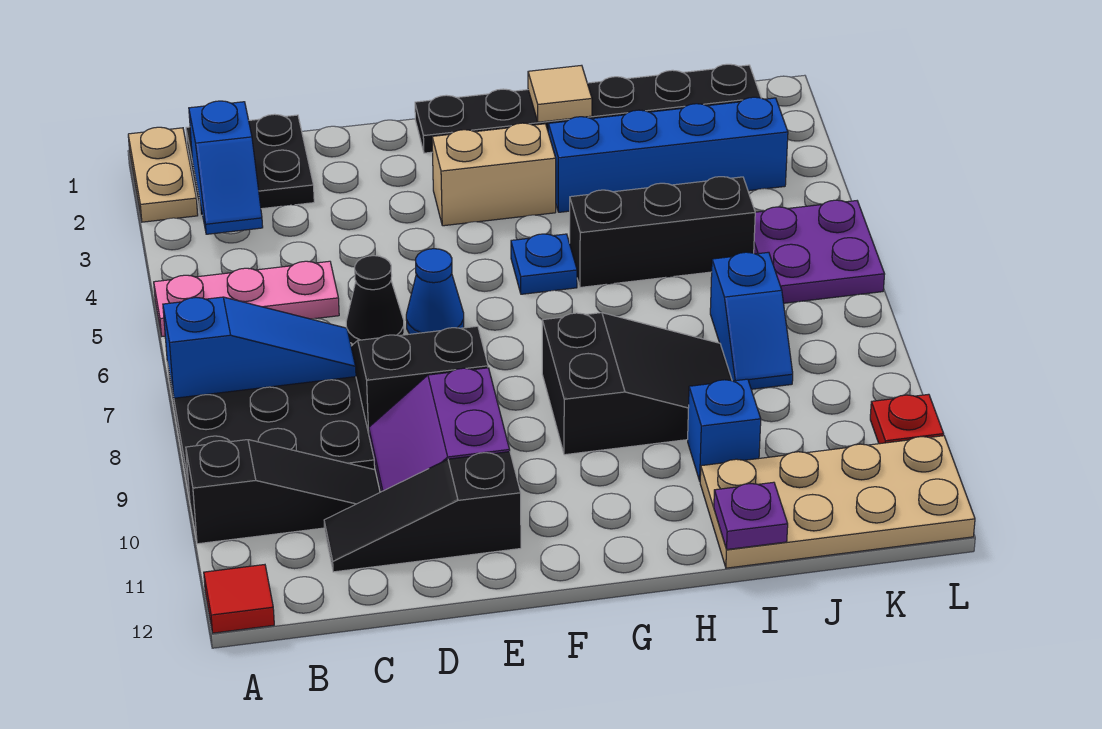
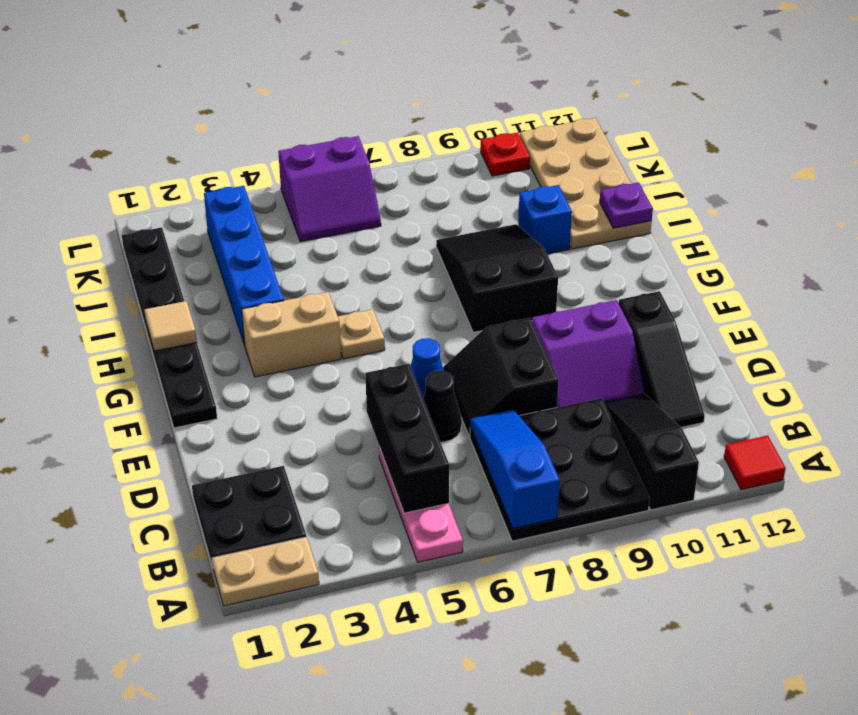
blue slope B2:B3 level 2 top 2 -> none
tan brick F3:G3 level 1 -> tan brick G3:G4 level 1
blue plate G5 level 1 -> tan plate G5 level 1
black brick H5:J5 level 1 -> black brick B5:D5 level 2
blue slope J7:J8 level 1 top 7 -> none
purple plate K5:L6 level 1 -> purple slope K5:L6 level 1 top L

